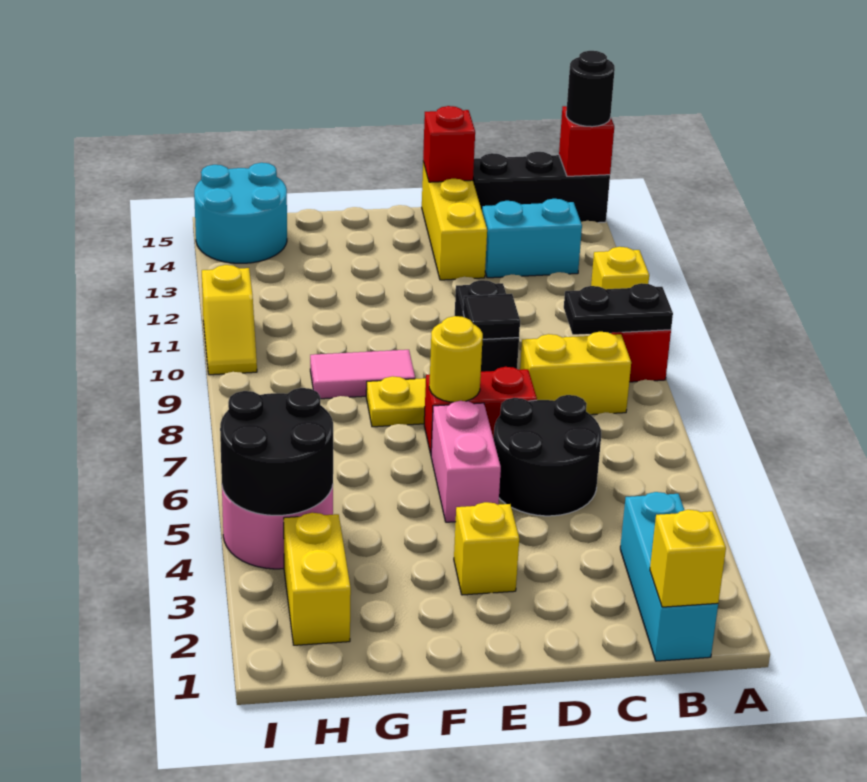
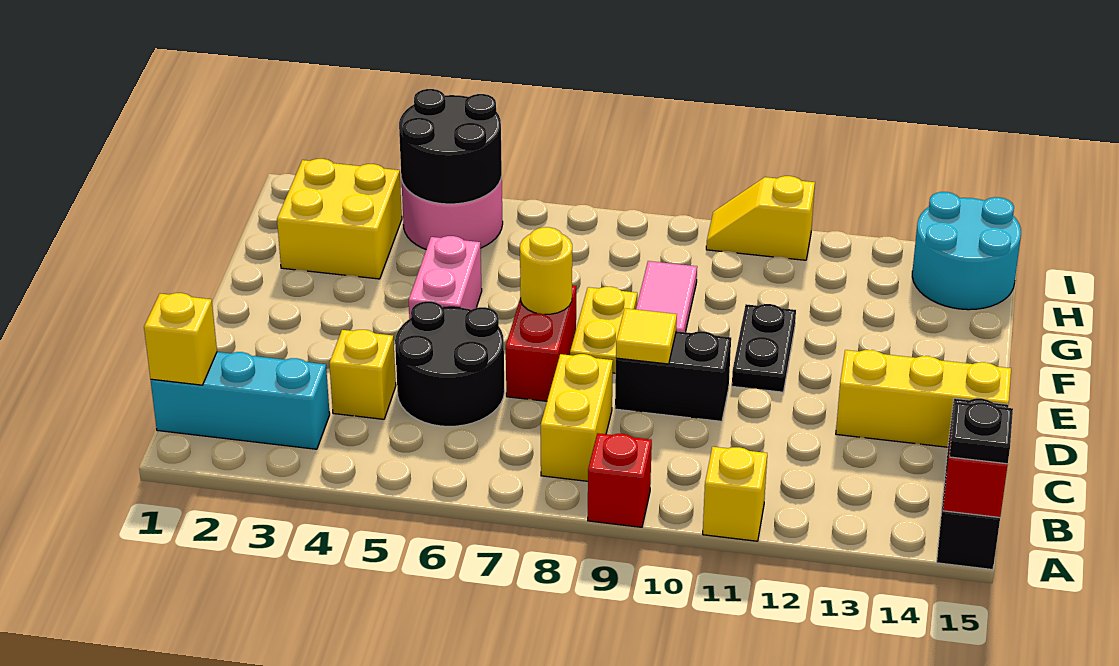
black plate A9:B9 level 2 -> black plate E11:F11 level 1
black round brick A15 level 3 -> black plate A15 level 3
cyan brick B13:C13 level 1 -> none
black tile D9 level 2 -> yellow tile D9 level 2
red brick D15 level 2 -> none
yellow brick E3 level 1 -> yellow brick C4 level 1
pink brick E5:E6 level 1 -> pink brick E5:F5 level 1
yellow brick H2:H3 level 1 -> yellow brick G2:H3 level 1

